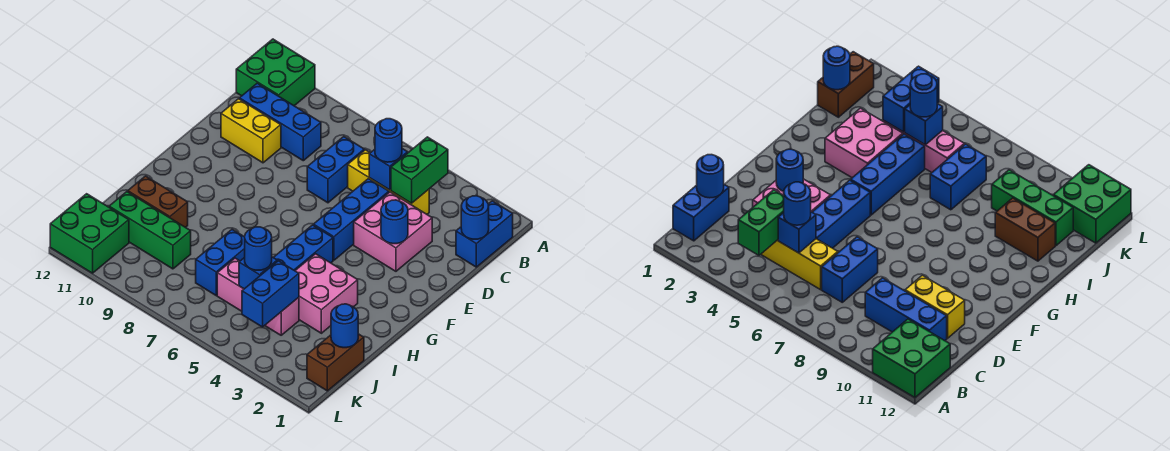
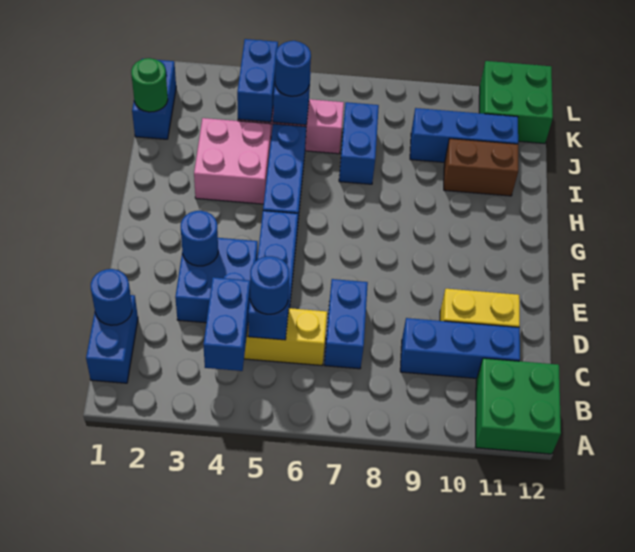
green brick B4:C4 level 2 -> blue brick B4:C4 level 2
pink brick D3:E4 level 1 -> blue brick D3:E4 level 1
brown brick J1:K1 level 1 -> blue brick J1:K1 level 1
blue round brick J1 level 2 -> green round brick J1 level 2
green brick J9:J11 level 1 -> blue brick J9:J11 level 1

